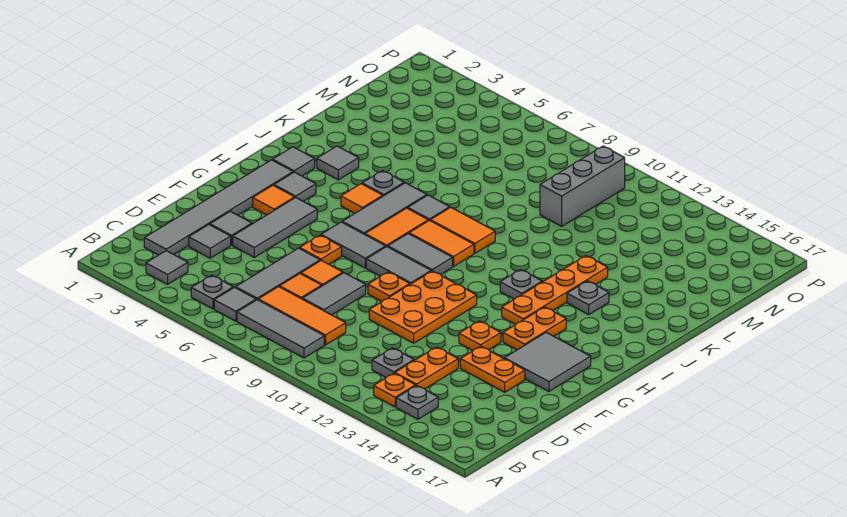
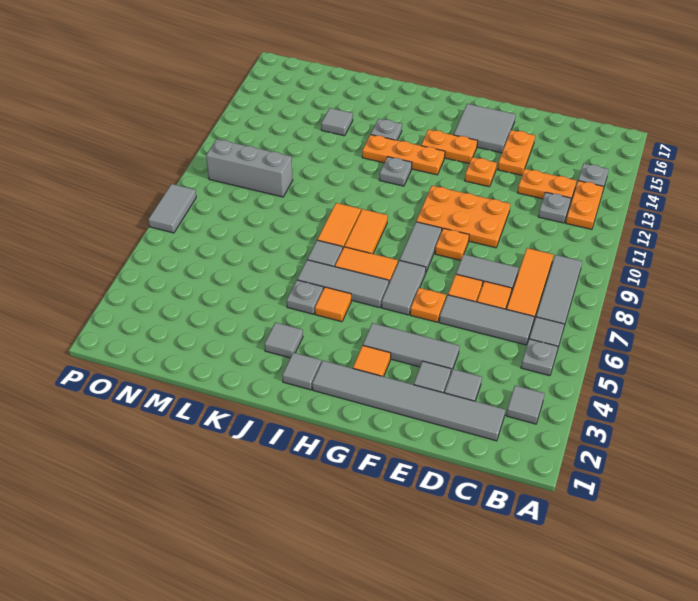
orange plate B13 level 1 -> orange plate B12:B13 level 1
grey tile H3 level 1 -> grey tile L14 level 1
grey tile H8:H9 level 1 -> grey tile P7:P8 level 1
orange plate H13:K13 level 1 -> orange plate H13:J13 level 1

